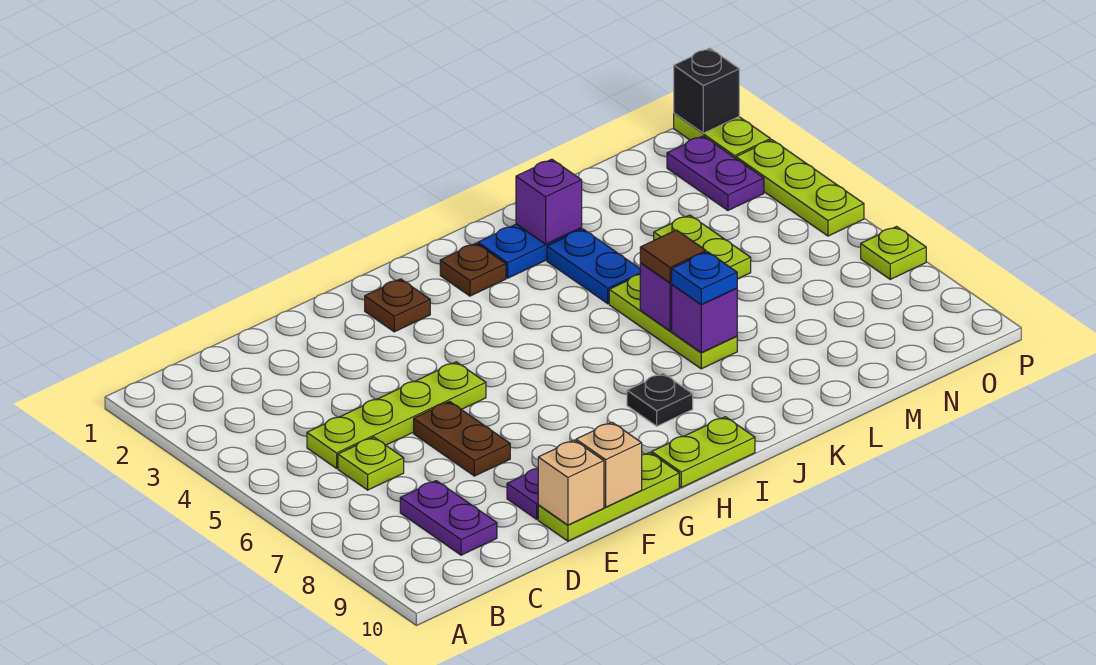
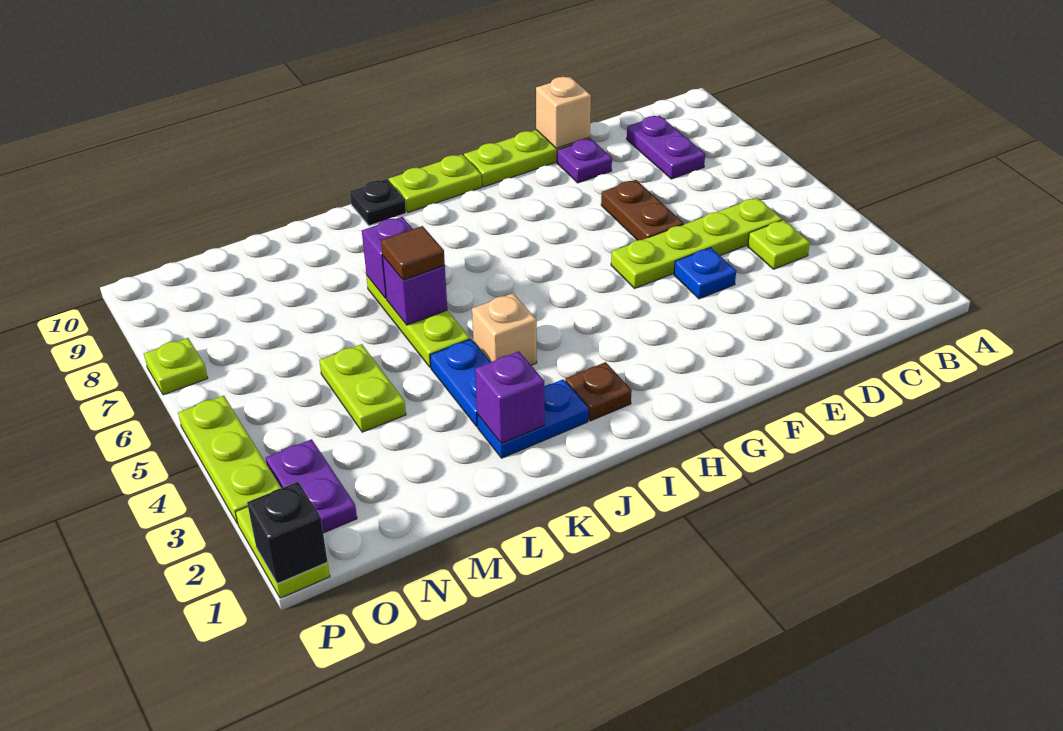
lime plate C6 level 1 -> lime plate C4 level 1
tan brick F10 level 2 -> tan brick J4 level 1
brown plate G2 level 1 -> none
black plate I8 level 1 -> black plate J10 level 1
blue plate K7 level 3 -> blue plate E4 level 1

